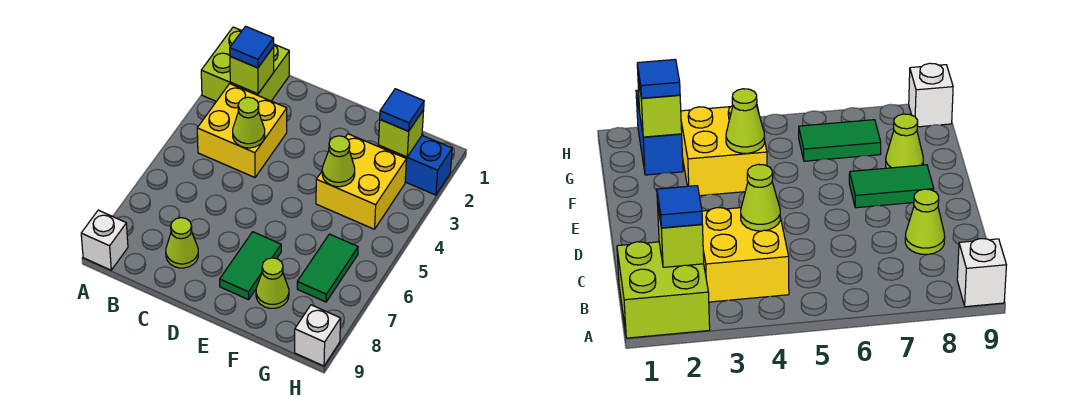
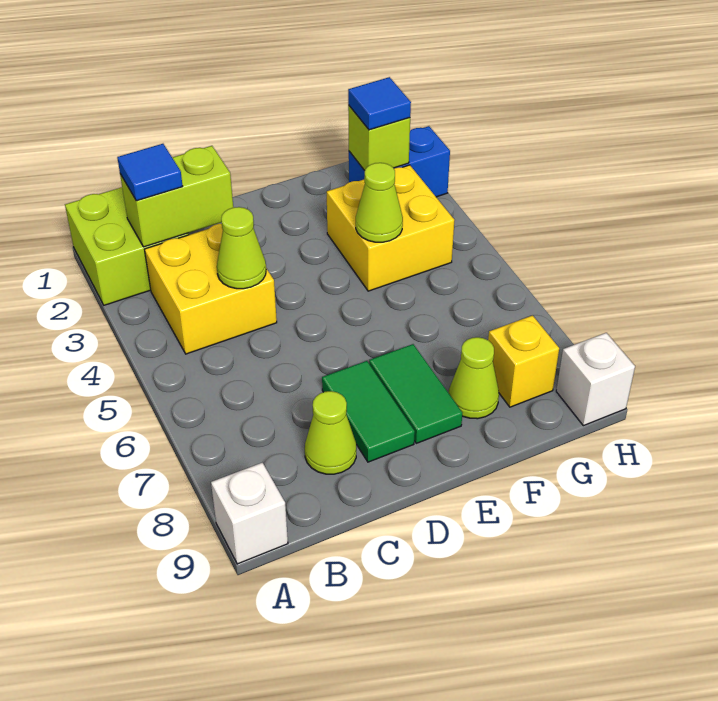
lime brick B2 level 2 -> lime brick B2:C2 level 2
green tile G6:G7 level 1 -> green tile D7:D8 level 1
none -> yellow brick G8 level 1

